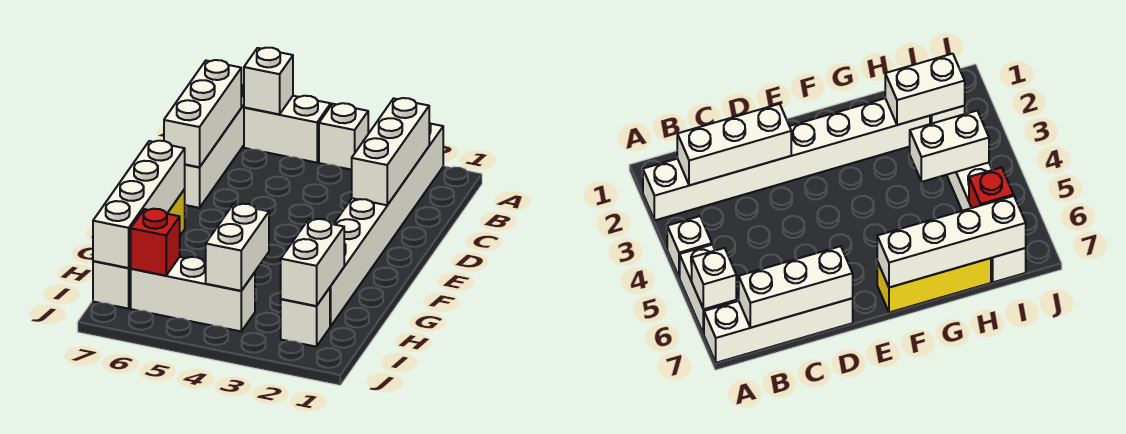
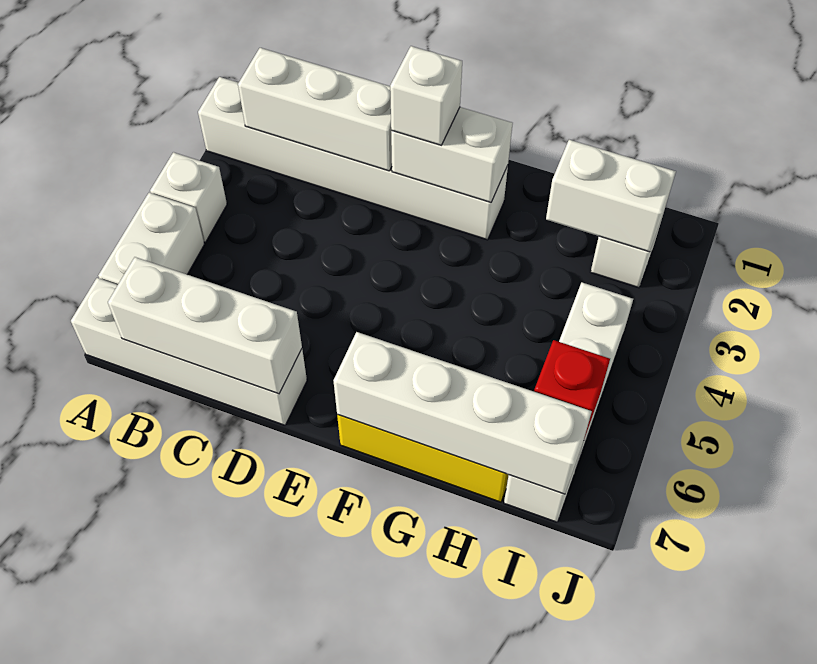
white brick A2:H2 level 1 -> white brick A2:F2 level 1
white brick A6 level 2 -> white brick E2 level 3
white brick H4:I4 level 2 -> white brick E2:F2 level 2

